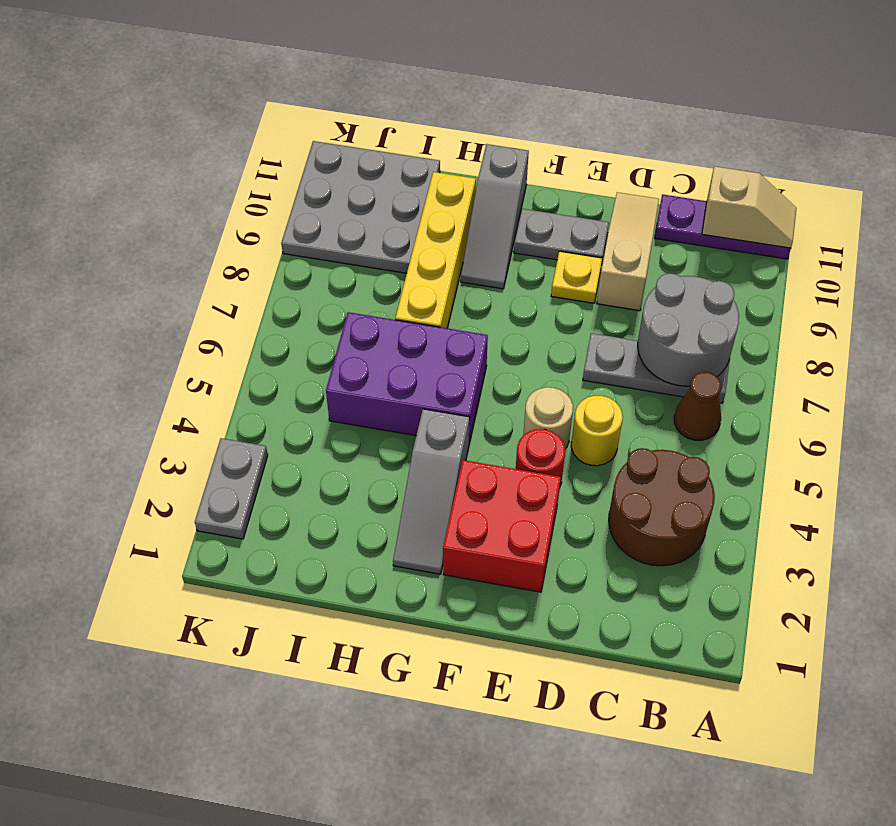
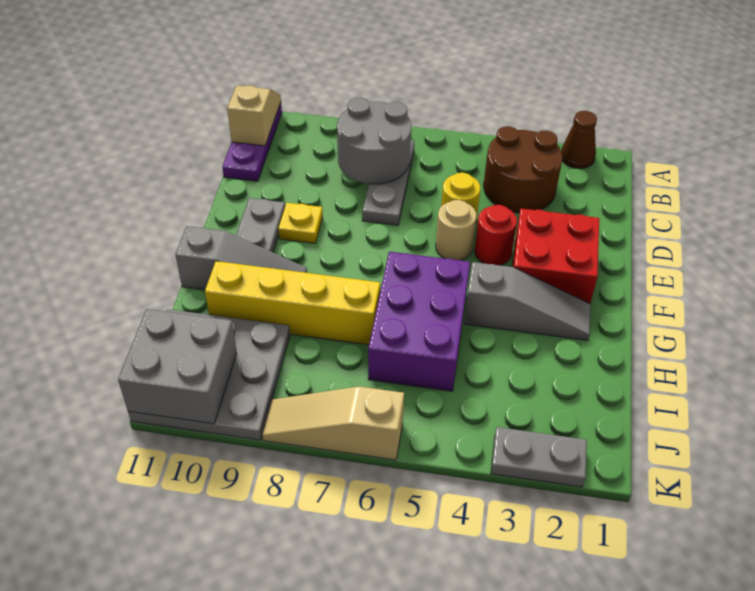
brown cone B6 level 1 -> brown cone A2 level 1
tan slope D9:D11 level 1 top 9 -> tan slope K6:K8 level 1 top 6
none -> grey brick J10:K11 level 2

